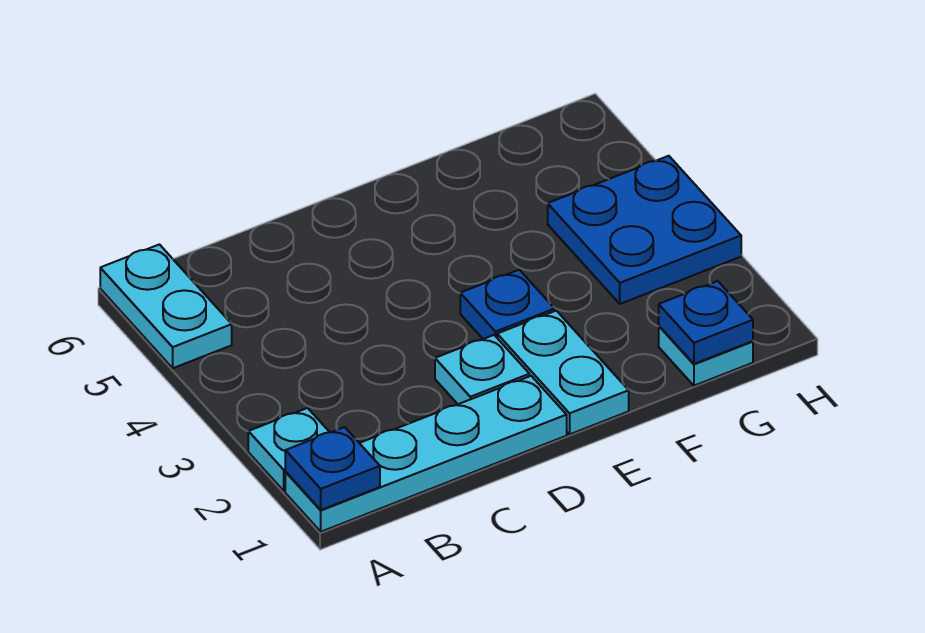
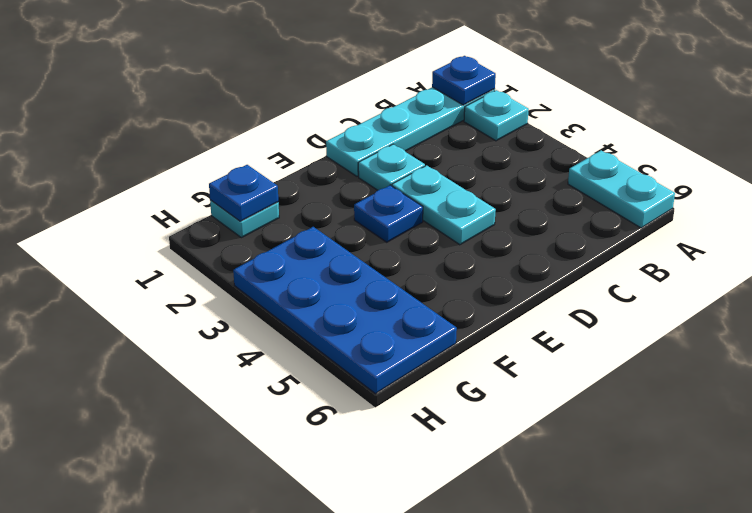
cyan plate E1:E2 level 1 -> cyan plate D3:D4 level 1
blue plate G3:H4 level 1 -> blue plate G3:H6 level 1

